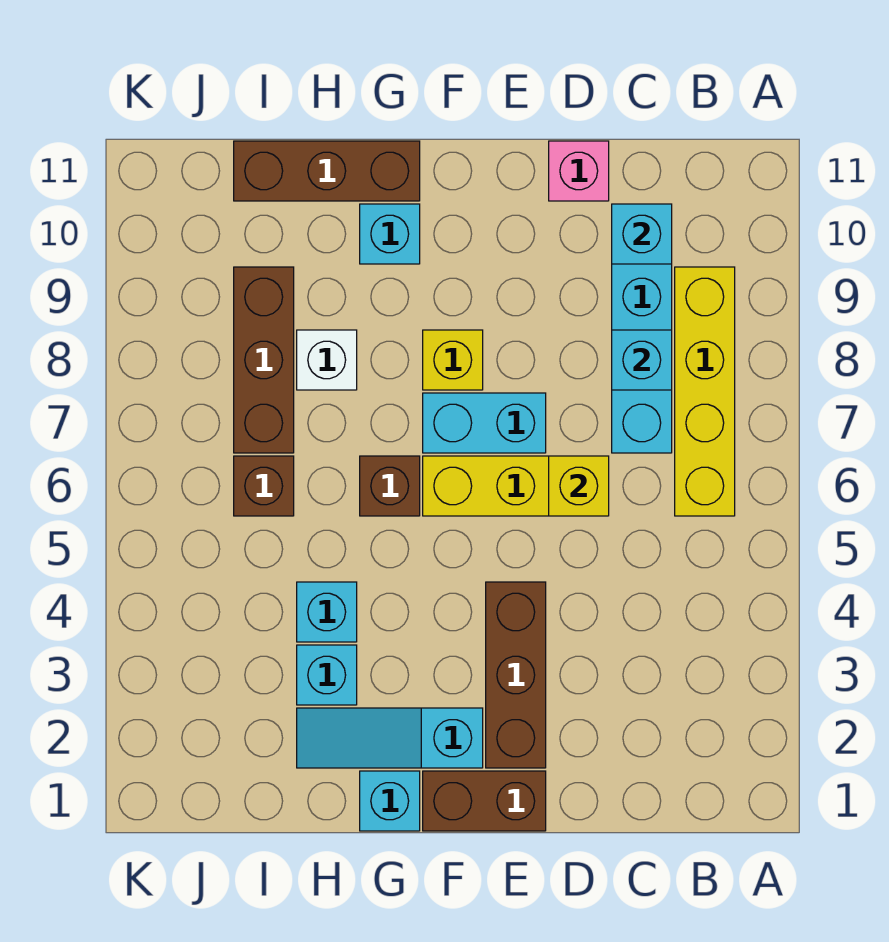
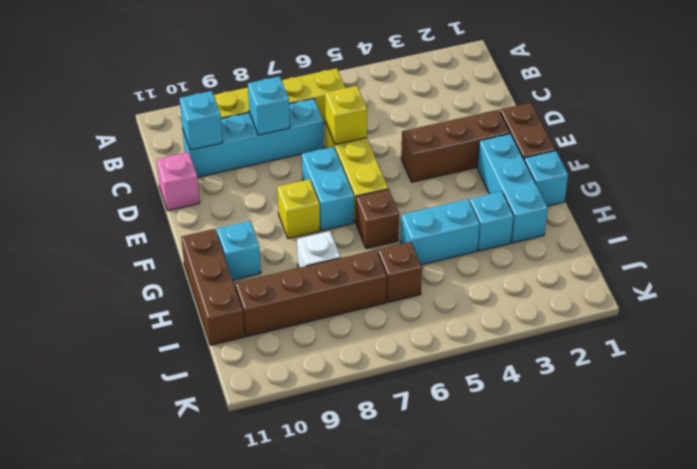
cyan slope F2:H2 level 1 top F -> cyan brick F2:H2 level 1
cyan brick H4 level 1 -> cyan brick H4:H5 level 1
brown brick I7:I9 level 1 -> brown brick I7:I10 level 1

